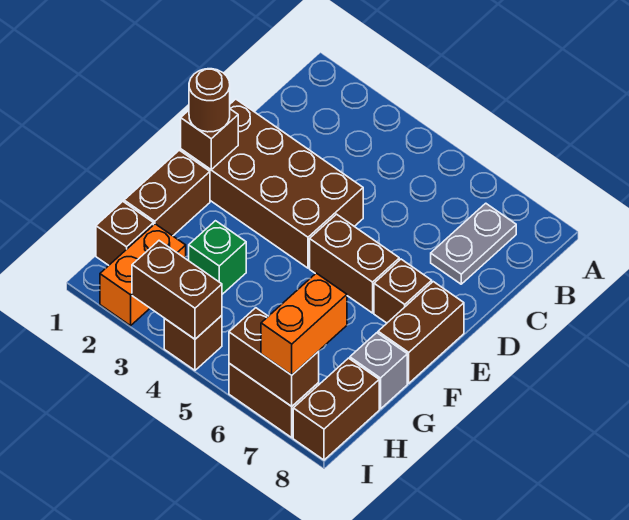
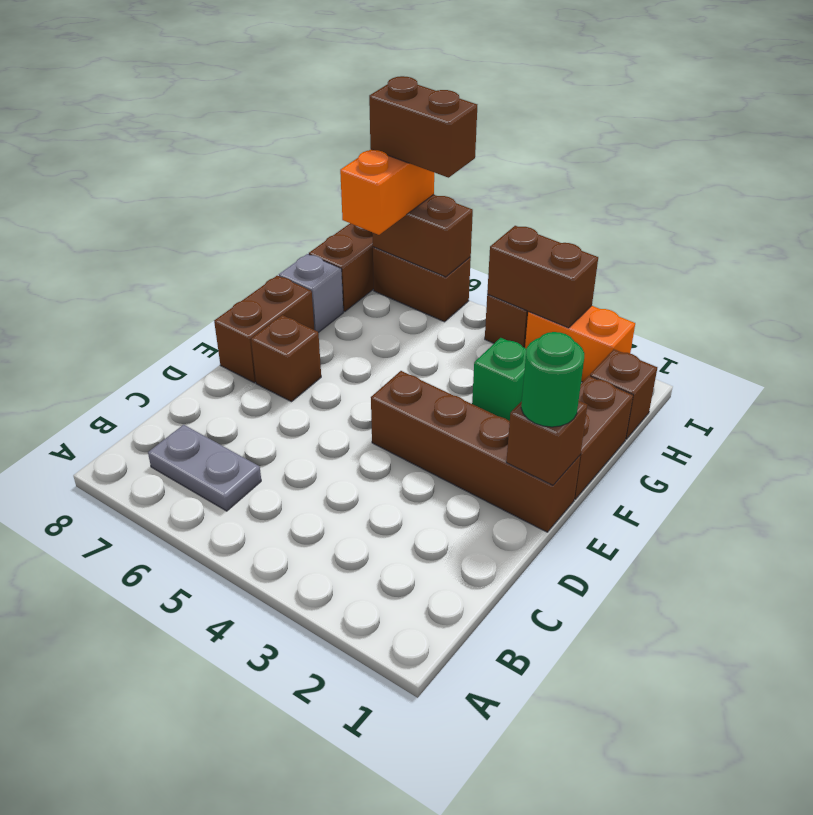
grey plate B7:C7 level 1 -> grey plate B6:B7 level 1
brown brick D1:E4 level 1 -> brown brick E1:E4 level 1
brown round brick E1 level 3 -> green round brick E1 level 3
brown brick E5:E6 level 1 -> brown brick I6:I7 level 4
orange brick H2:I2 level 1 -> orange brick I2:I3 level 1

